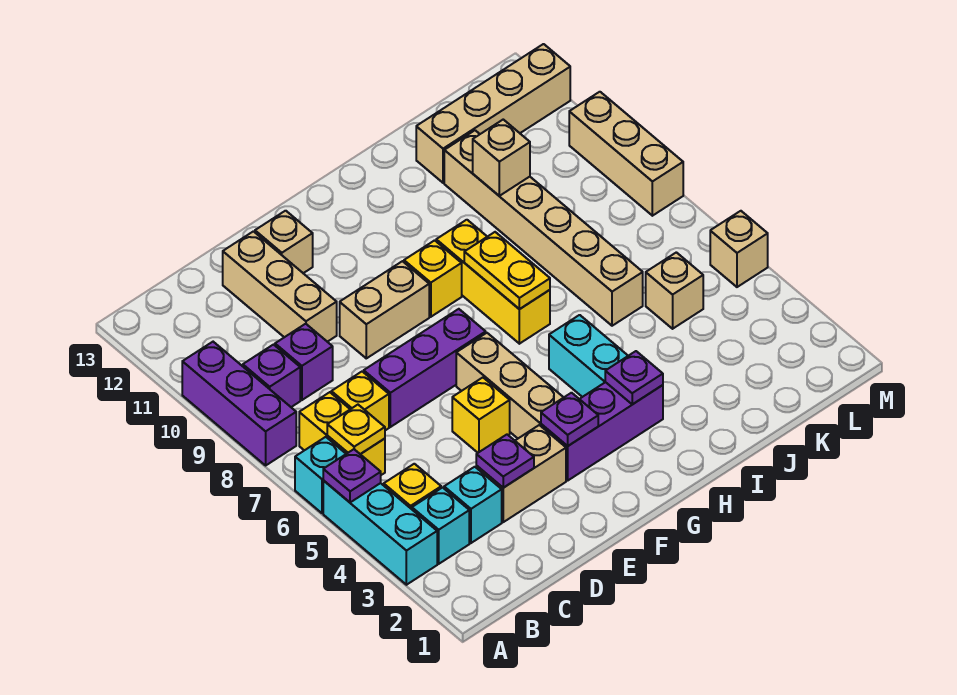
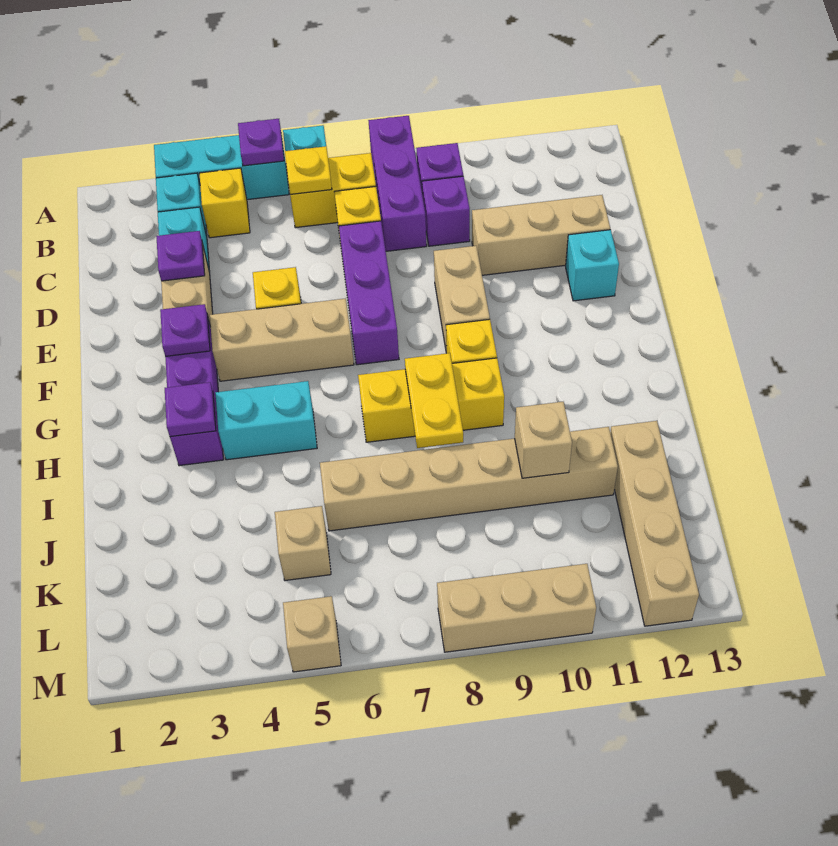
purple brick A8:A10 level 1 -> purple brick A8:C8 level 1
tan brick E12 level 1 -> cyan brick E12 level 1
yellow plate H7:H8 level 2 -> yellow plate H8:I8 level 2

